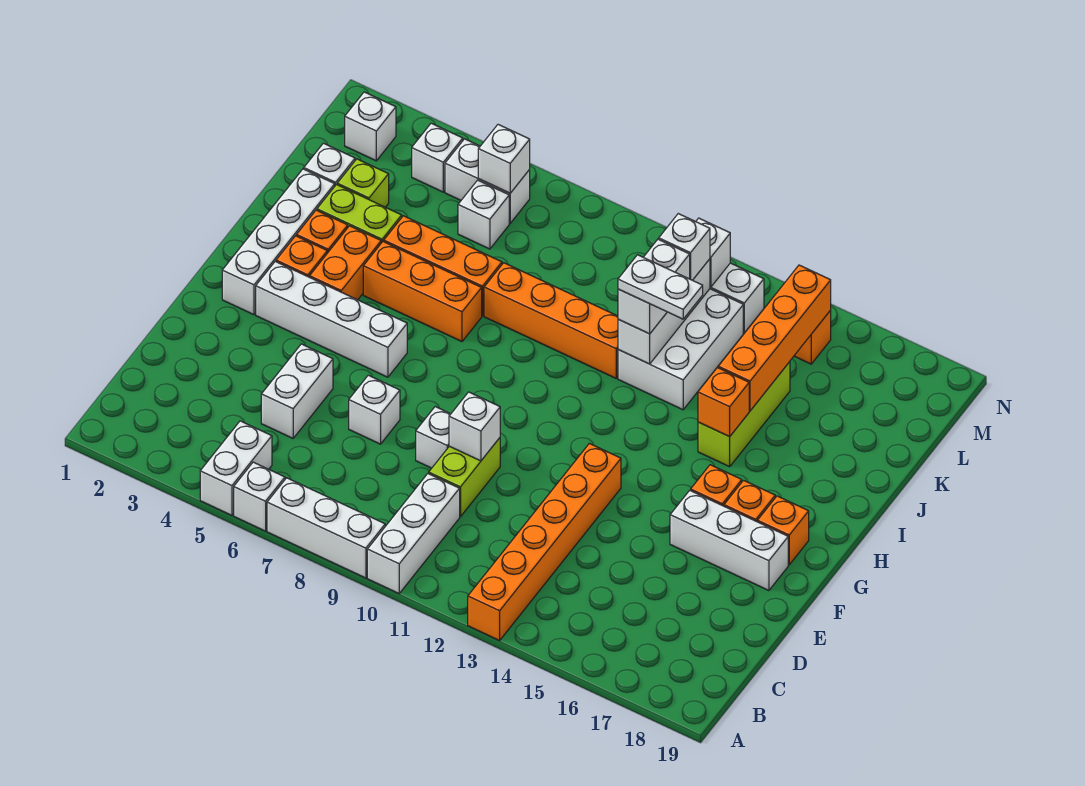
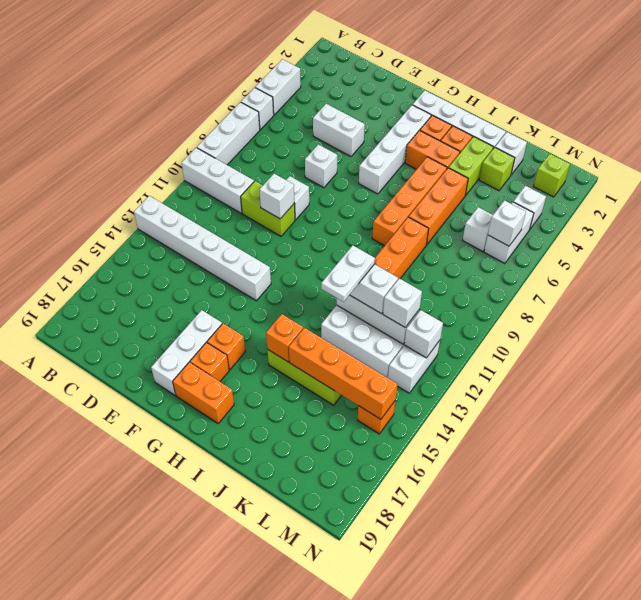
white brick A5:B5 level 1 -> white brick A4:A5 level 1
orange brick A13:F13 level 1 -> white brick A13:F13 level 1
orange brick G18 level 1 -> orange brick G18:H18 level 1
orange brick I5:I7 level 1 -> orange brick I5:I8 level 1
white brick M2 level 1 -> lime brick M2 level 1

